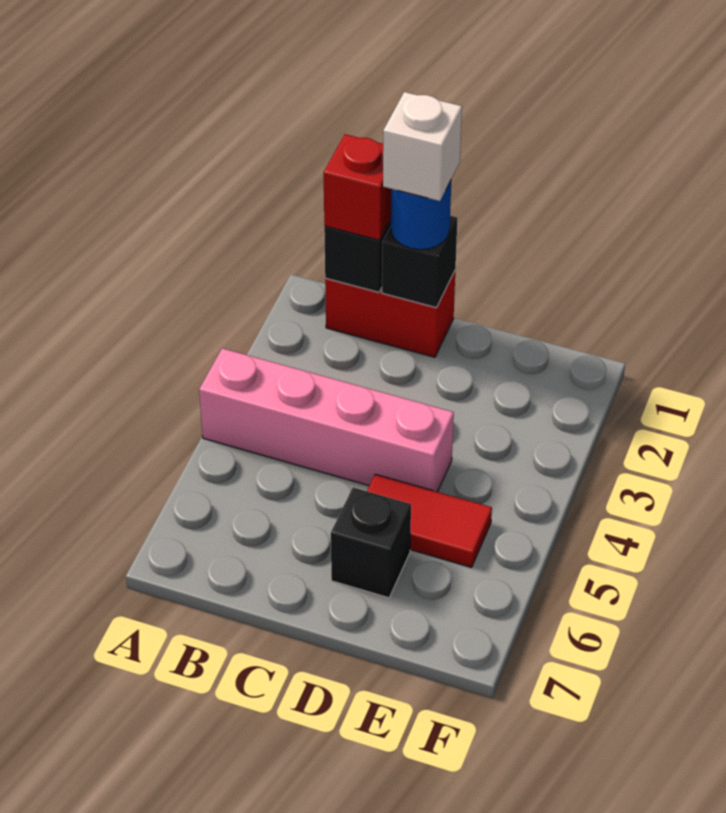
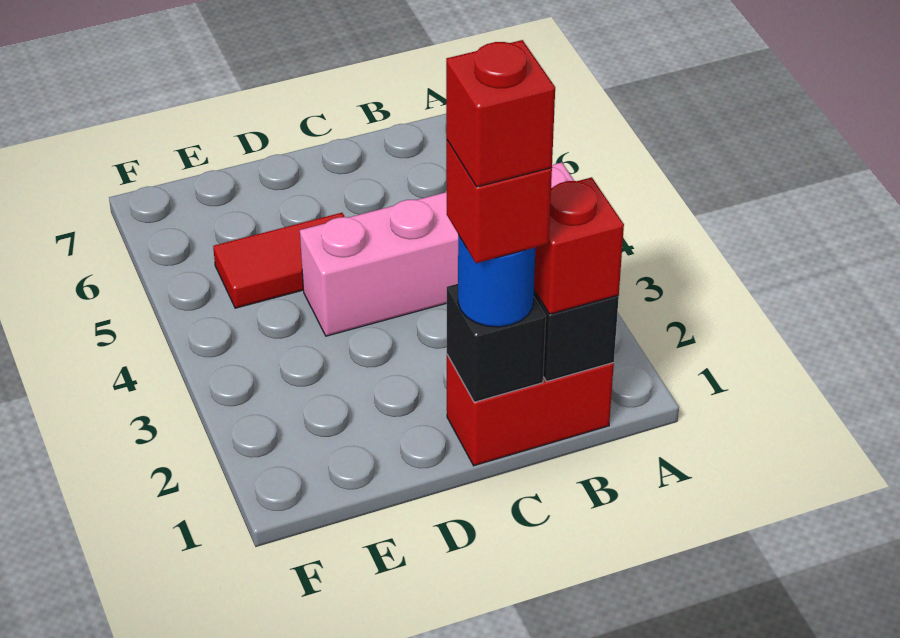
white brick C1 level 4 -> red brick C1 level 4
none -> red brick C1 level 5
black brick D6 level 1 -> none

